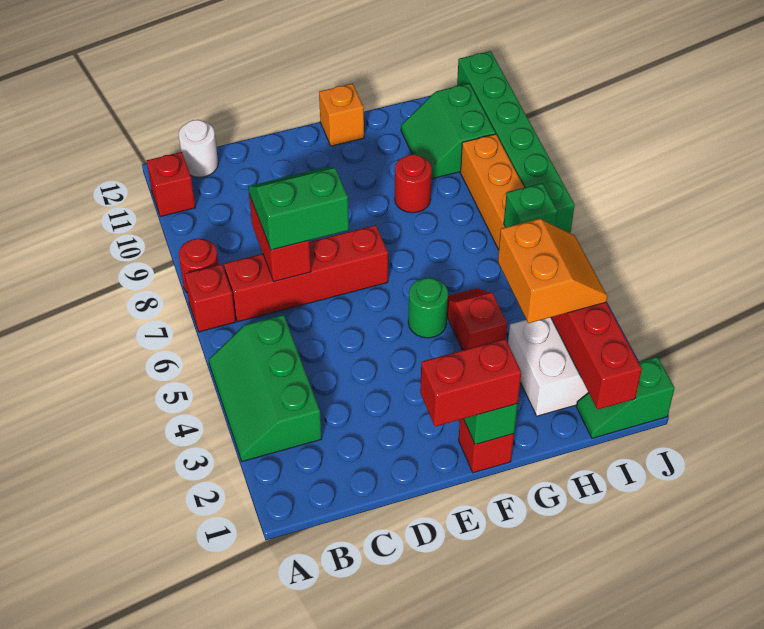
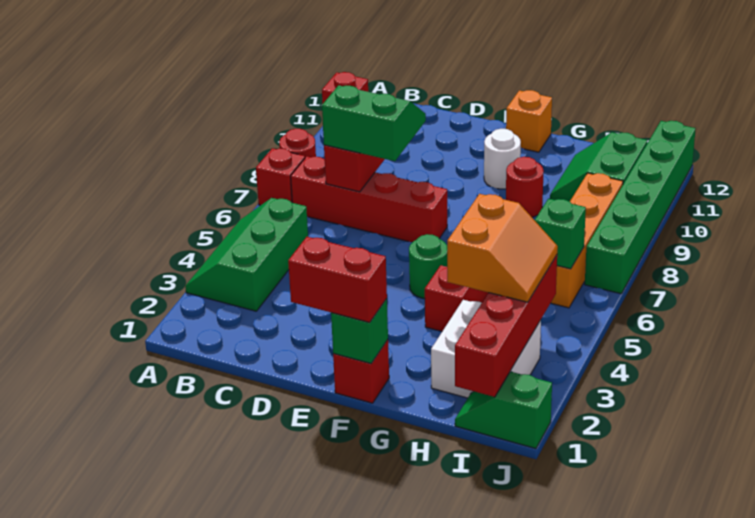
white round brick B12 level 1 -> white round brick F10 level 1

